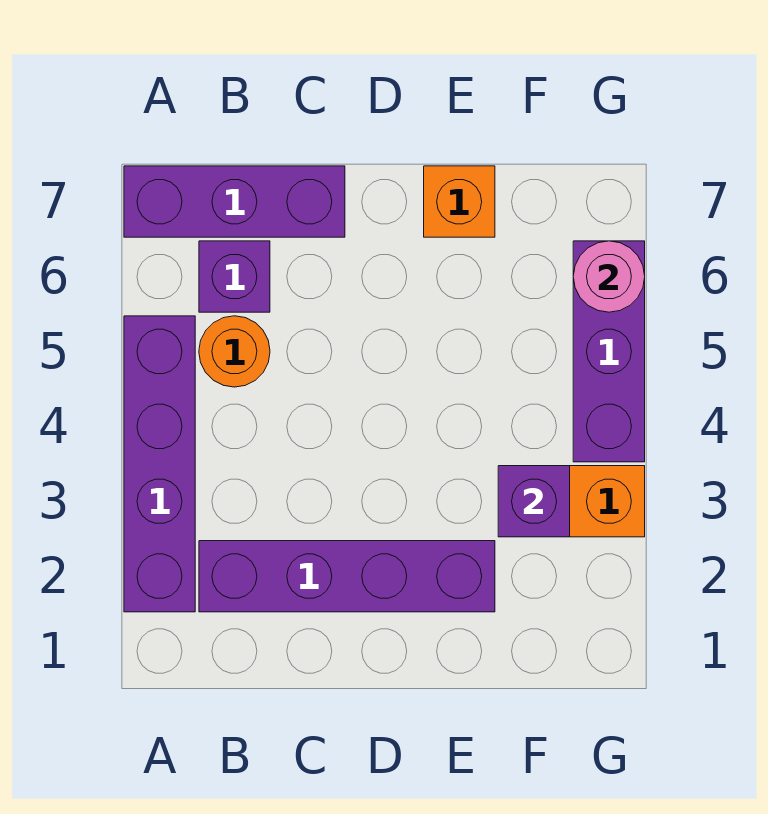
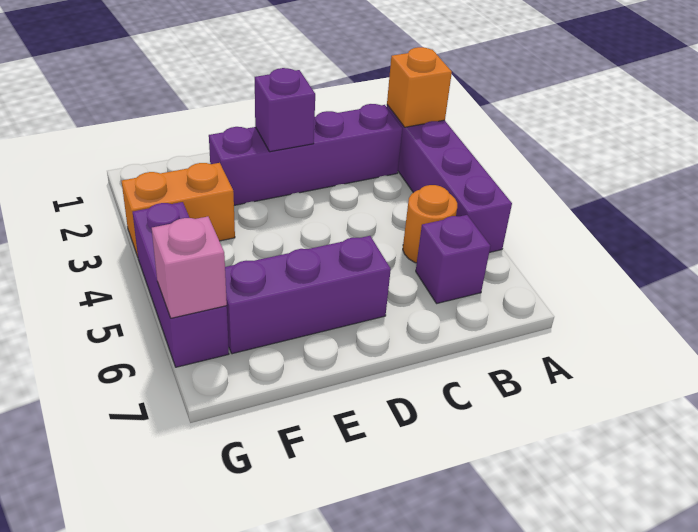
purple brick A7:C7 level 1 -> purple brick D6:F6 level 1
orange brick E7 level 1 -> orange brick A2 level 2
purple brick F3 level 2 -> purple brick D2 level 2
pink round brick G6 level 2 -> pink brick G6 level 2

